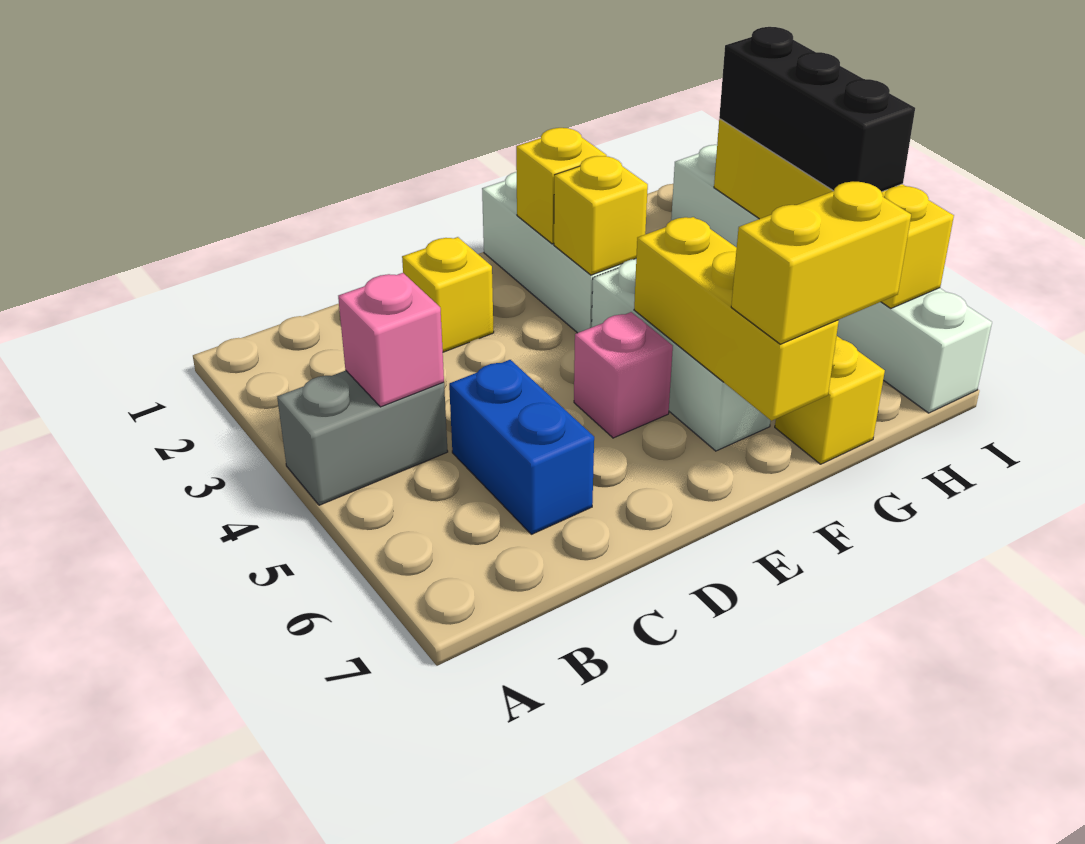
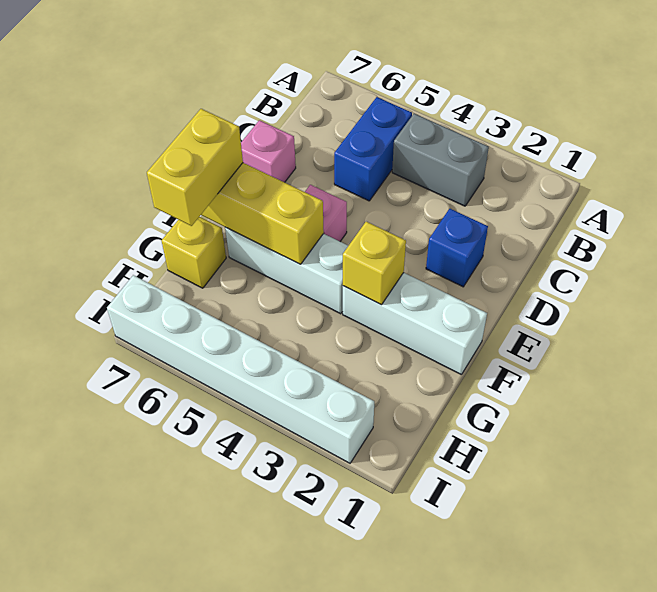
grey brick A4:B4 level 1 -> grey brick B3:B4 level 1
pink brick B4 level 2 -> pink brick D7 level 1
blue brick C5:C6 level 1 -> blue brick B5:C5 level 1
yellow brick D2 level 1 -> blue brick D2 level 1
yellow brick F2 level 2 -> none
yellow brick I3:I6 level 2 -> none
black brick I3:I5 level 3 -> none

